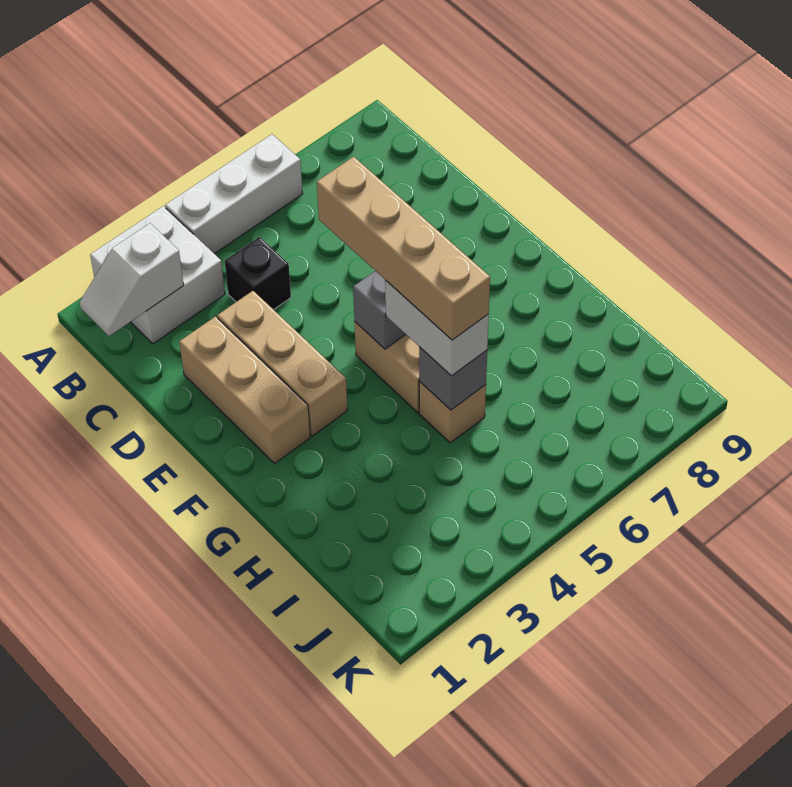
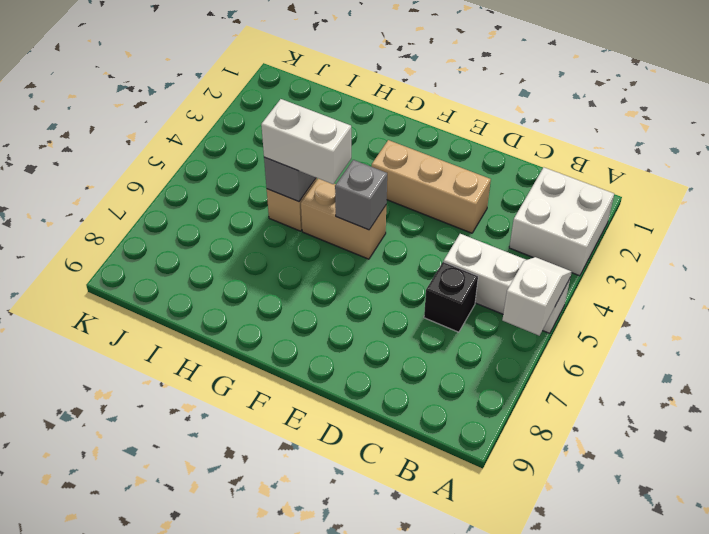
white brick A4:A6 level 1 -> white brick A5:C5 level 1
white slope B1:B2 level 2 top 2 -> white slope A5:A6 level 2 top 6
black brick C4 level 1 -> black brick C6 level 1
tan brick D2:F2 level 1 -> none
tan brick E5:H5 level 4 -> none

